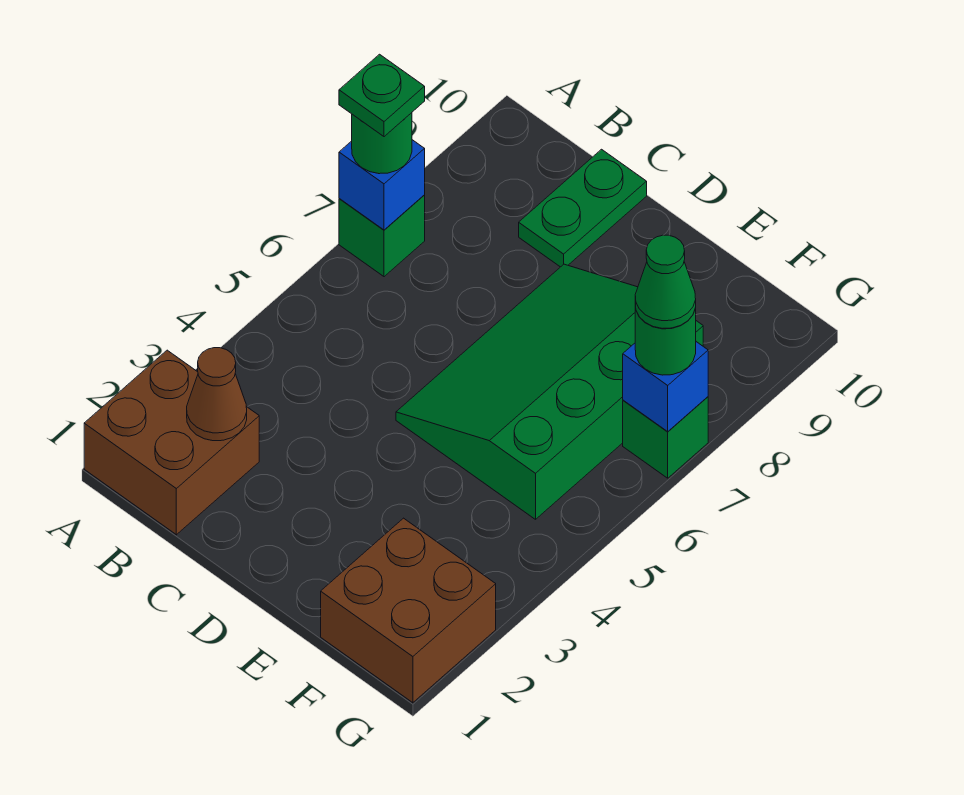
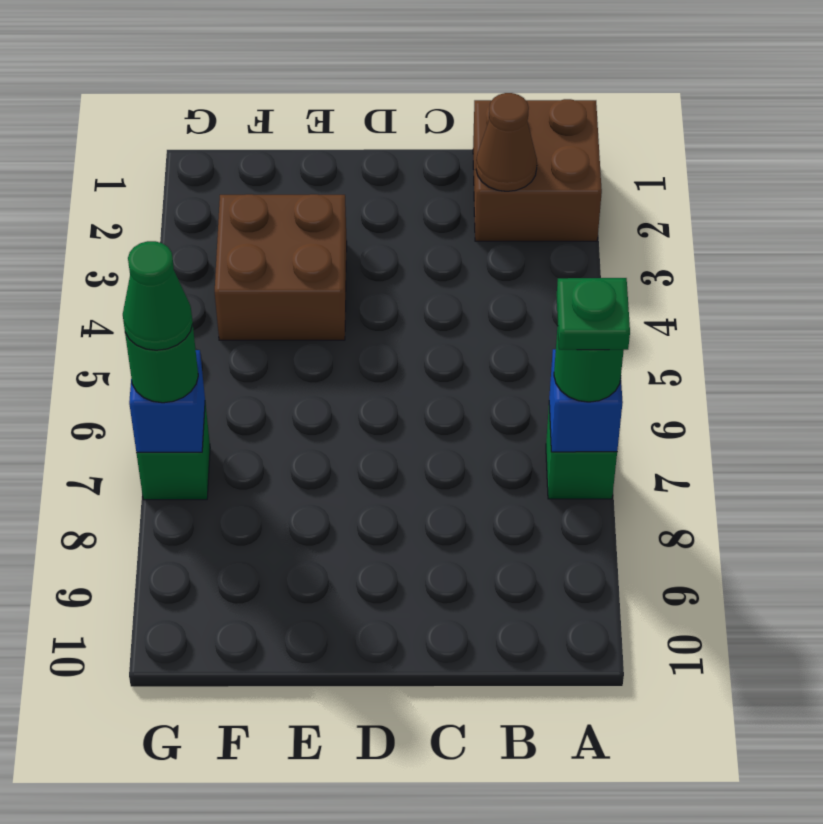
green plate C9:C10 level 1 -> none
green slope D5:F8 level 1 top F -> none
brown brick F1:G2 level 1 -> brown brick E3:F4 level 1

